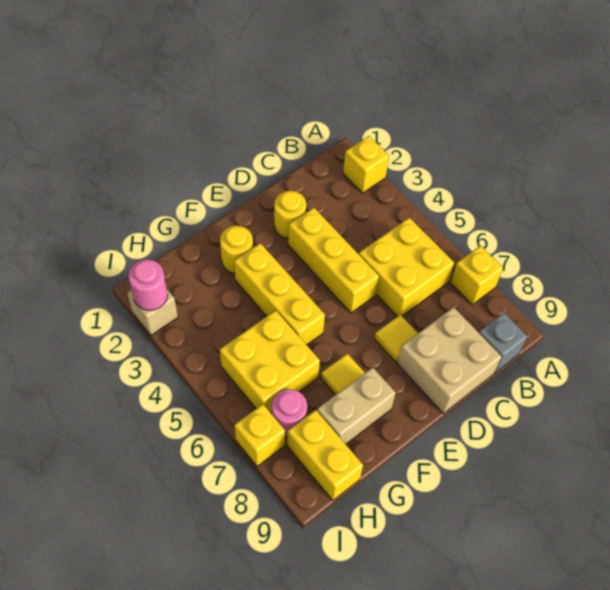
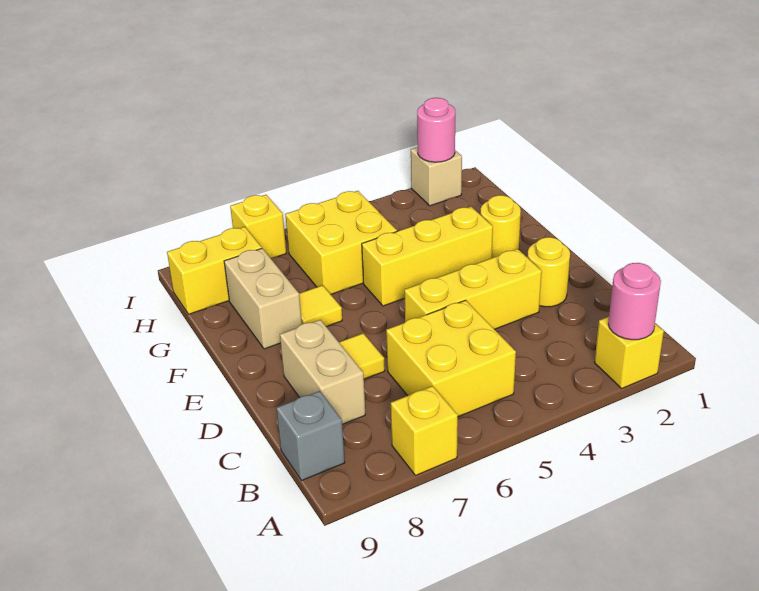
tan brick C8:D9 level 1 -> tan brick C8:D8 level 1
pink round brick H7 level 1 -> pink round brick A2 level 2

